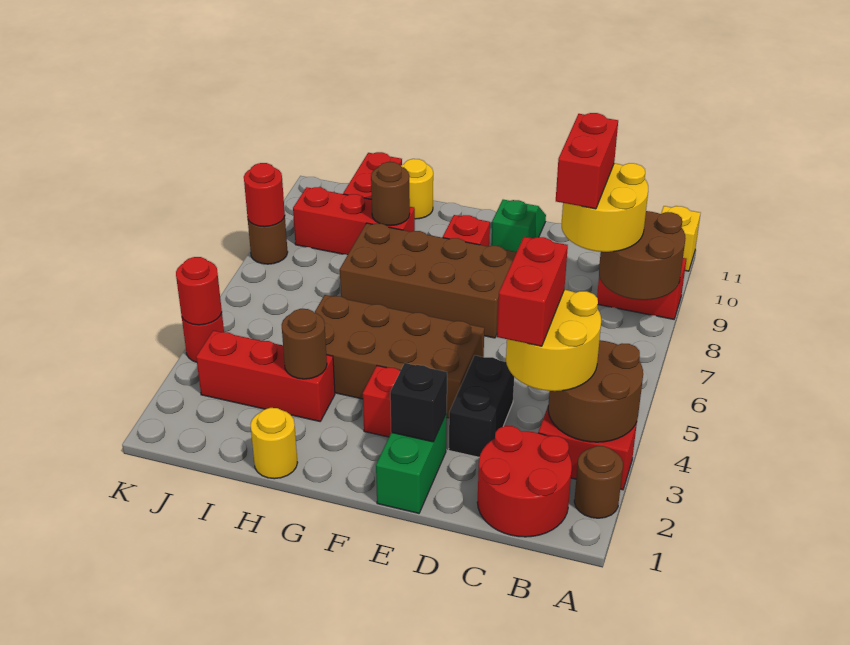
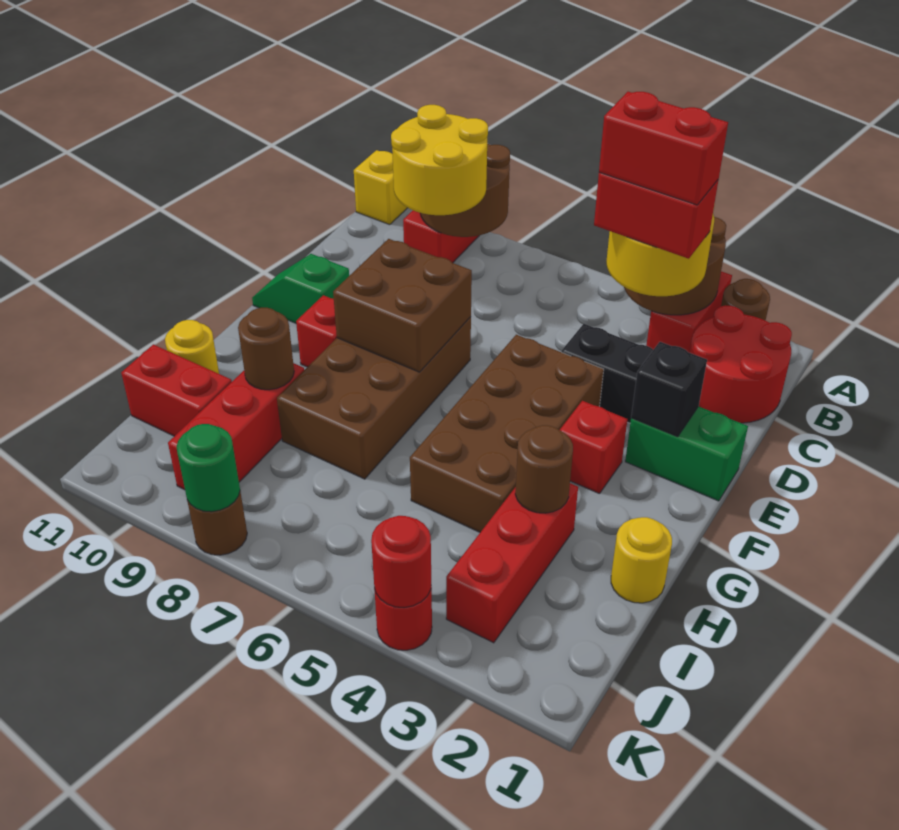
red brick C8:C9 level 4 -> red brick C3:C4 level 5
none -> brown brick E7:F8 level 2
red round brick K8 level 2 -> green round brick K8 level 2

